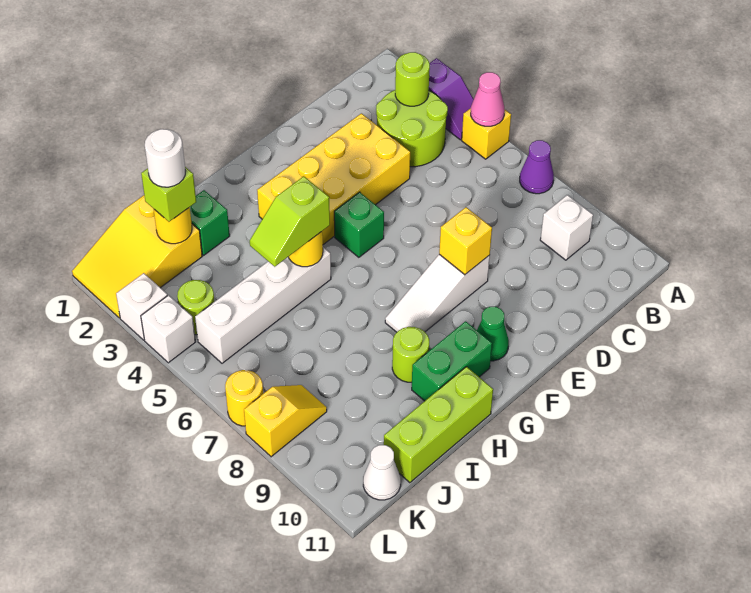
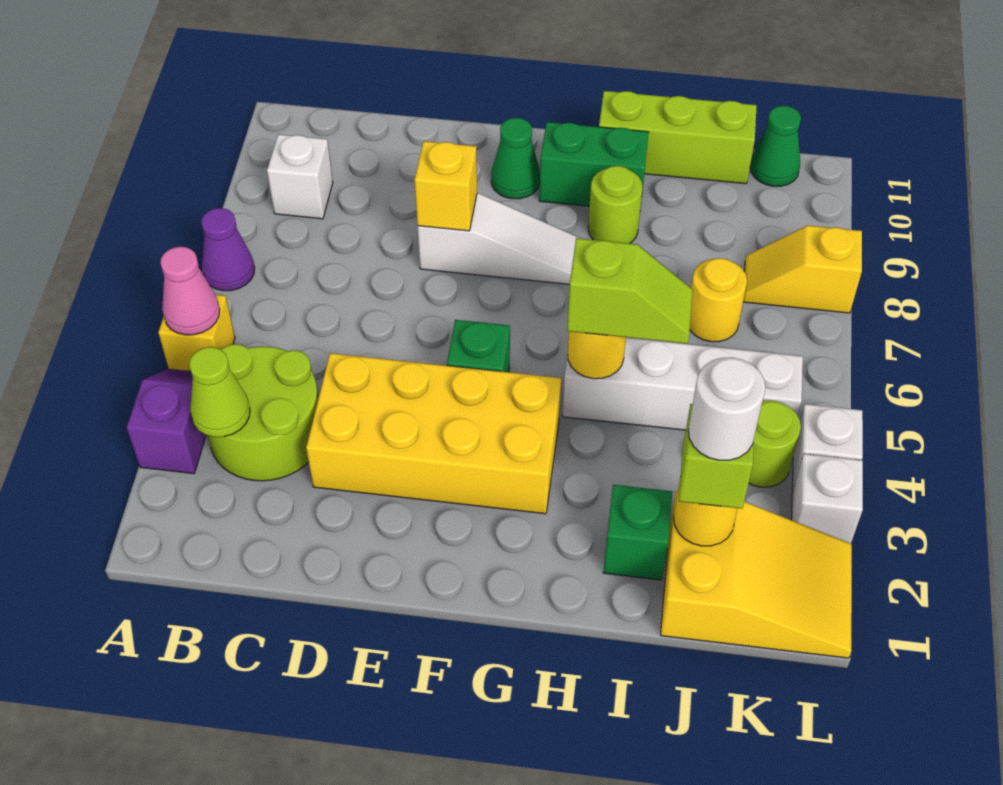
lime round brick B3 level 2 -> lime cone B3 level 2
white cone K11 level 1 -> green cone K11 level 1
yellow round brick L7 level 1 -> yellow round brick J7 level 1

